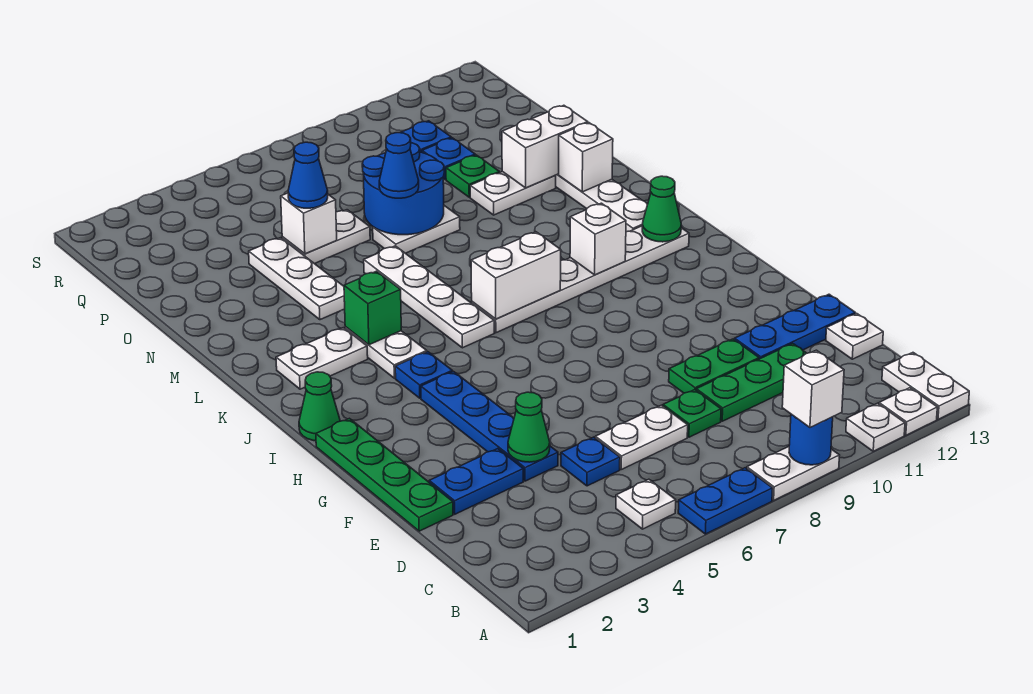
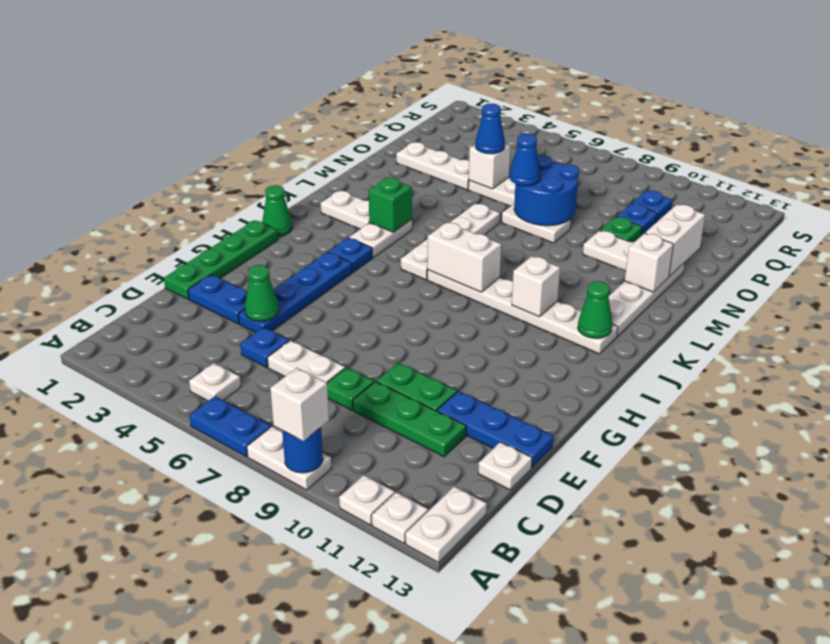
white plate M4:O4 level 1 -> white plate O2:O4 level 1
white brick N11:N12 level 2 -> white brick N12:O12 level 2

